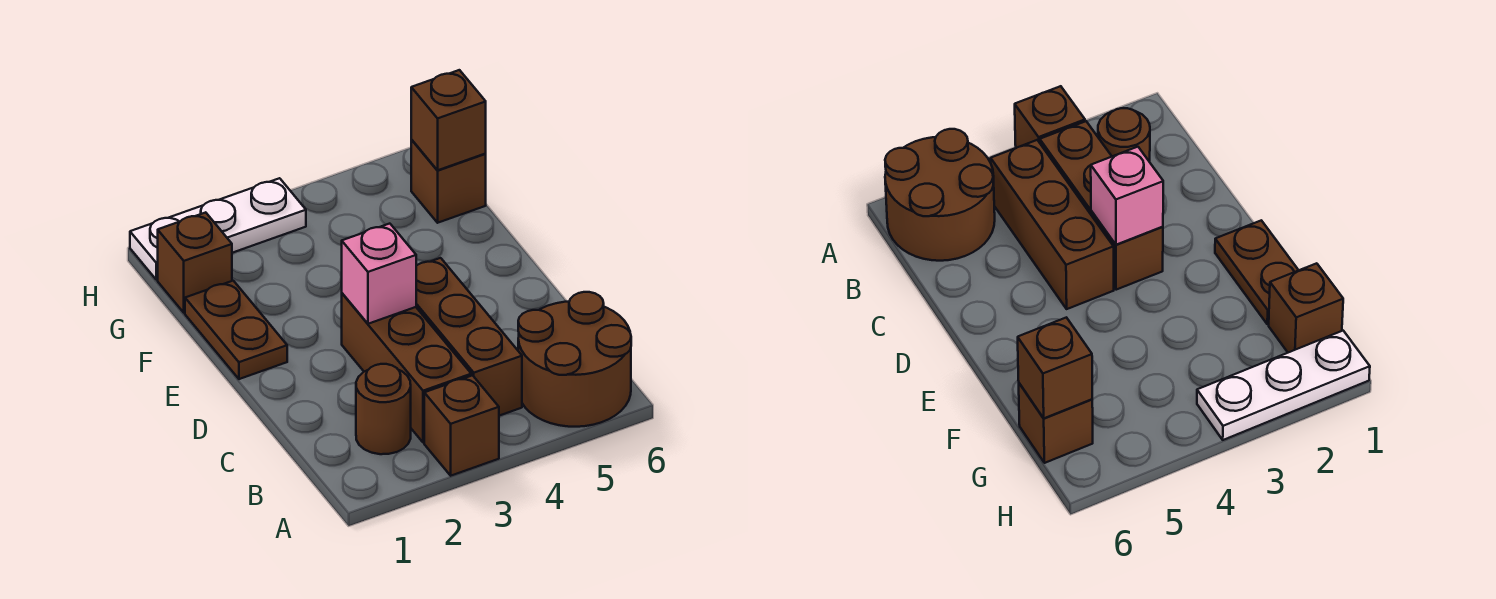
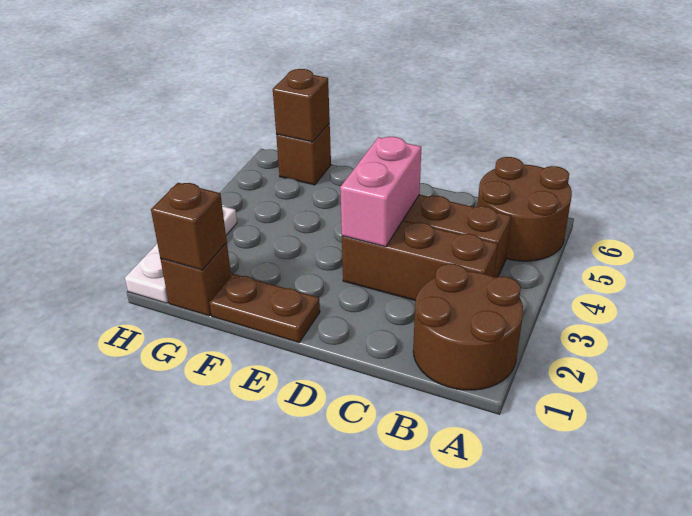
brown brick A3 level 1 -> brown brick G1 level 2
brown round brick B2 level 1 -> brown round brick A1:B2 level 1
pink brick D3 level 2 -> pink brick D3:D4 level 2

